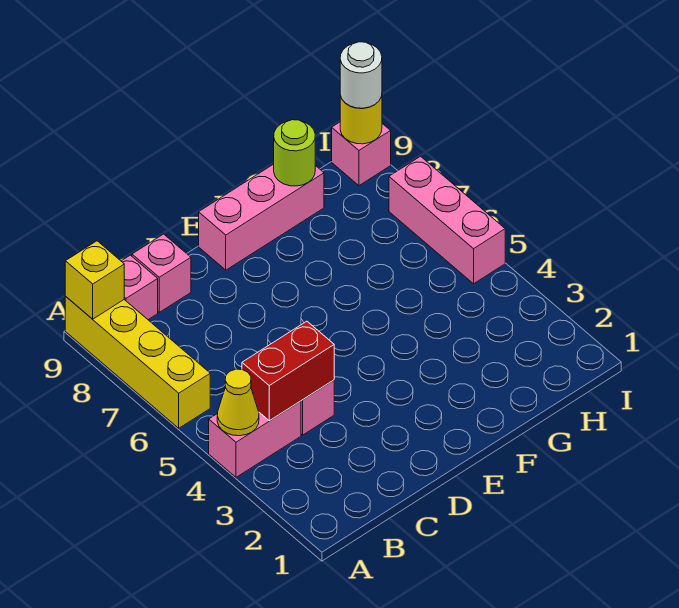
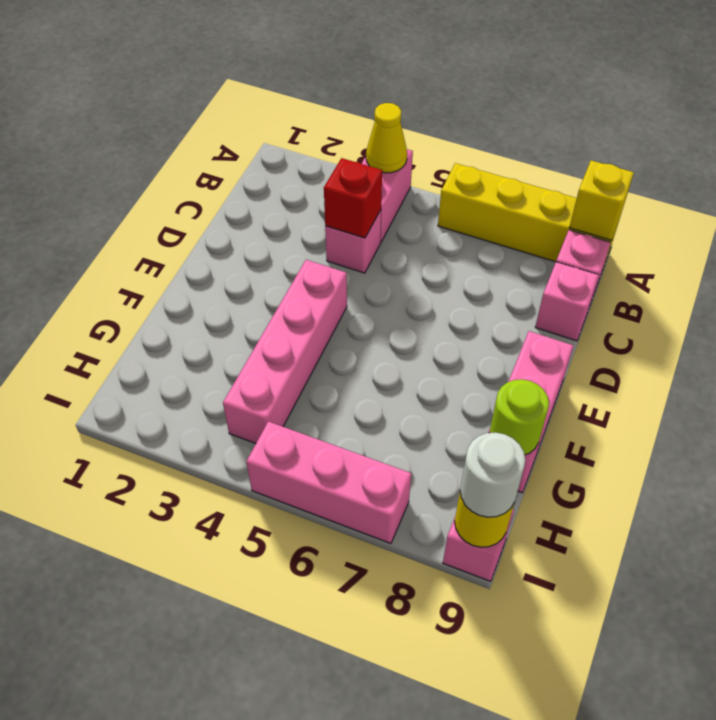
red brick B4:C4 level 2 -> red brick C4 level 2
none -> pink brick E4:H4 level 1

